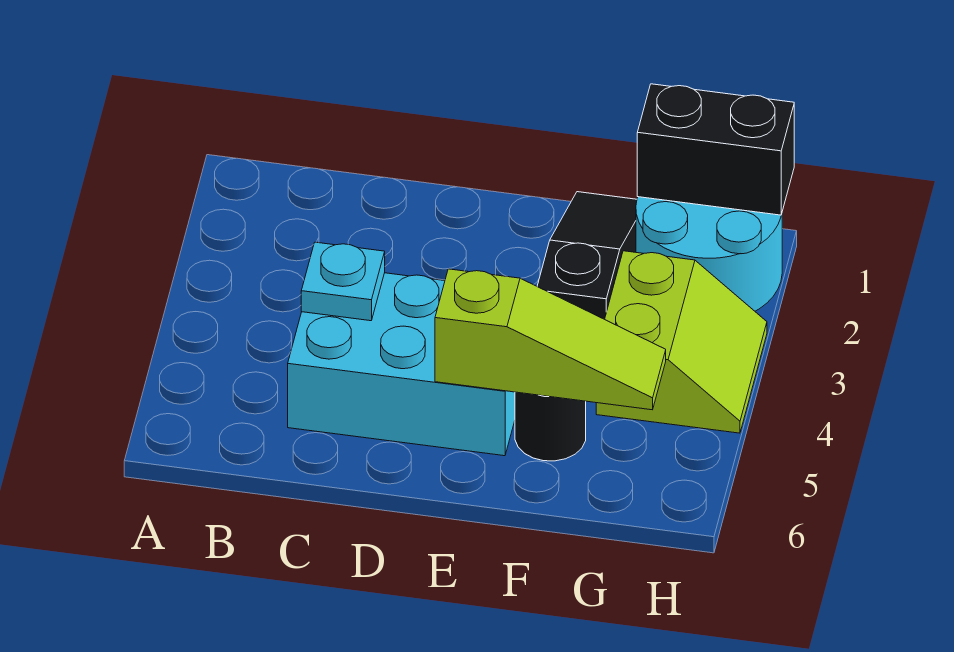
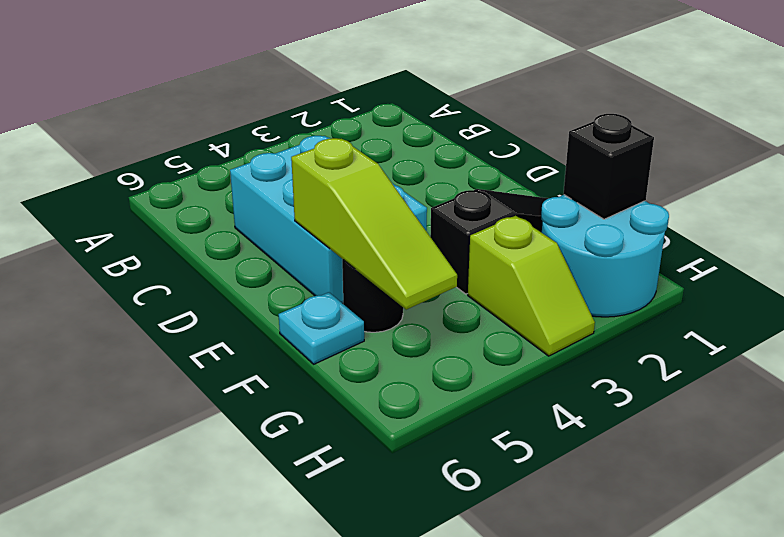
cyan plate C4 level 2 -> cyan plate F6 level 1
black brick G1:H1 level 2 -> black brick G1 level 2
lime slope G3:H4 level 1 top G -> lime slope G3:H3 level 1 top G

